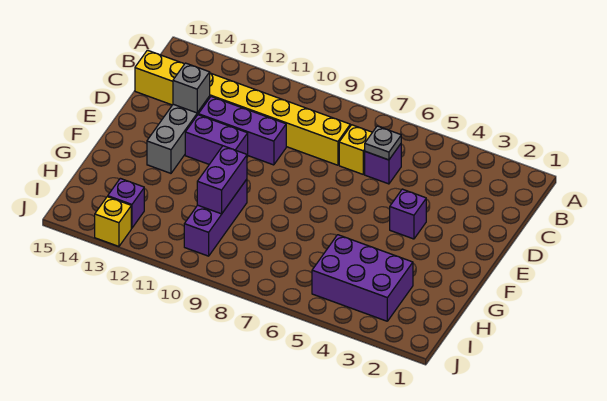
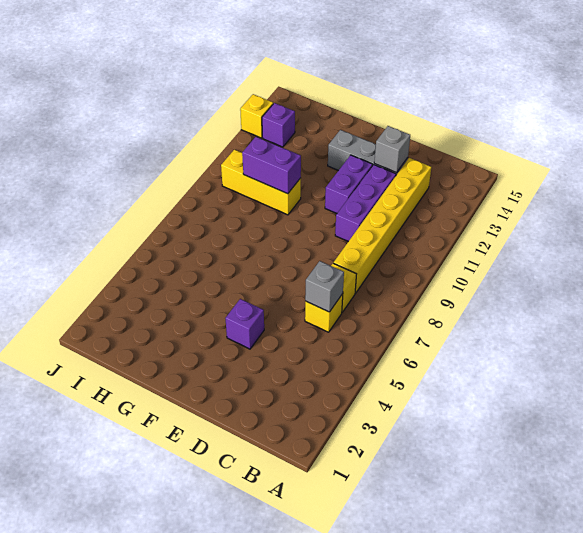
purple brick C6 level 1 -> yellow brick C6 level 1
grey plate C6 level 2 -> grey brick C6 level 2
yellow brick C8:C15 level 1 -> yellow brick C8:C13 level 1
purple brick G10:I10 level 1 -> yellow brick G10:I10 level 1
purple brick H3:I5 level 1 -> none

